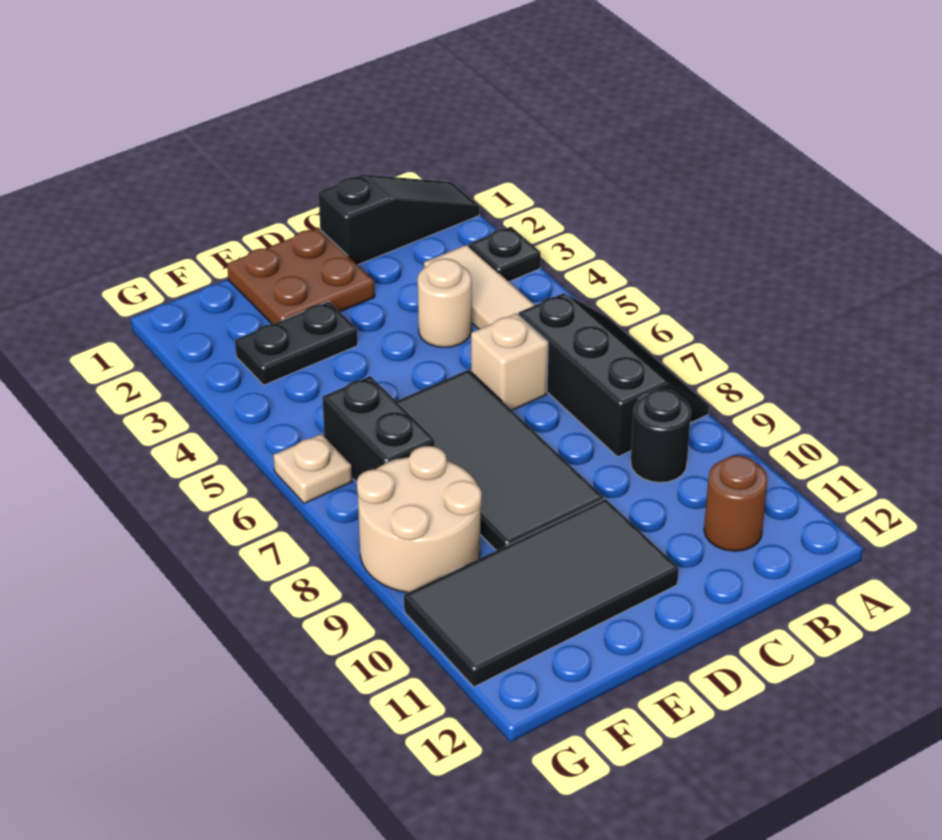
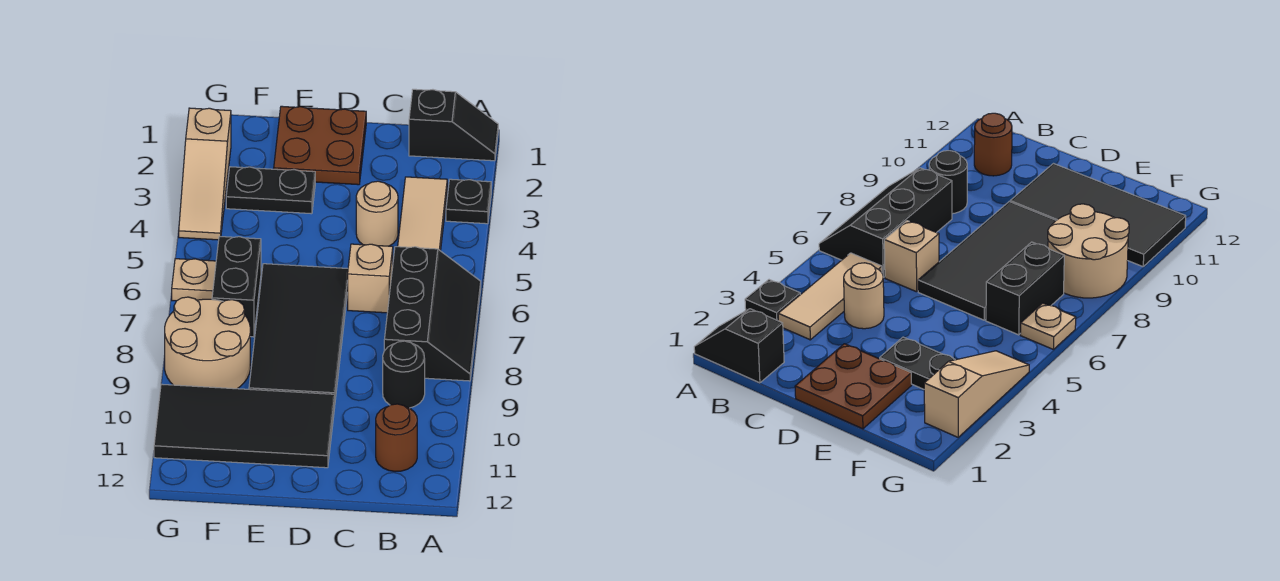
black slope A1:C1 level 1 top C -> black slope A1:B1 level 1 top B
none -> tan slope G2:G4 level 1 top 2

